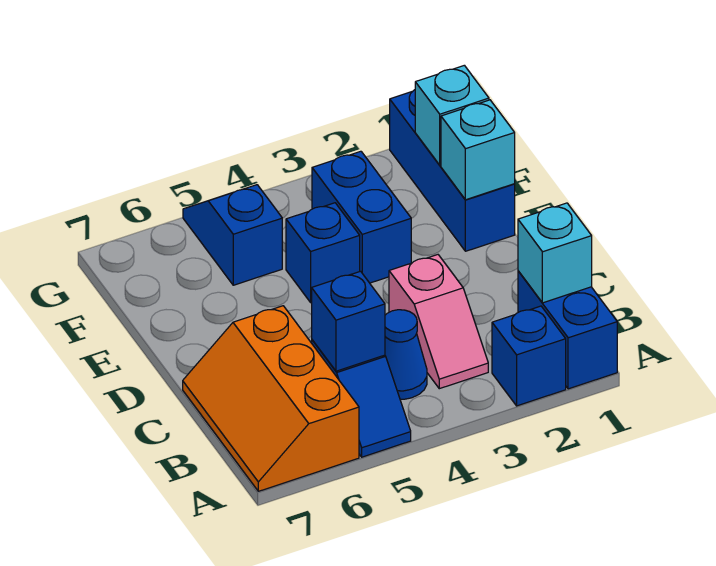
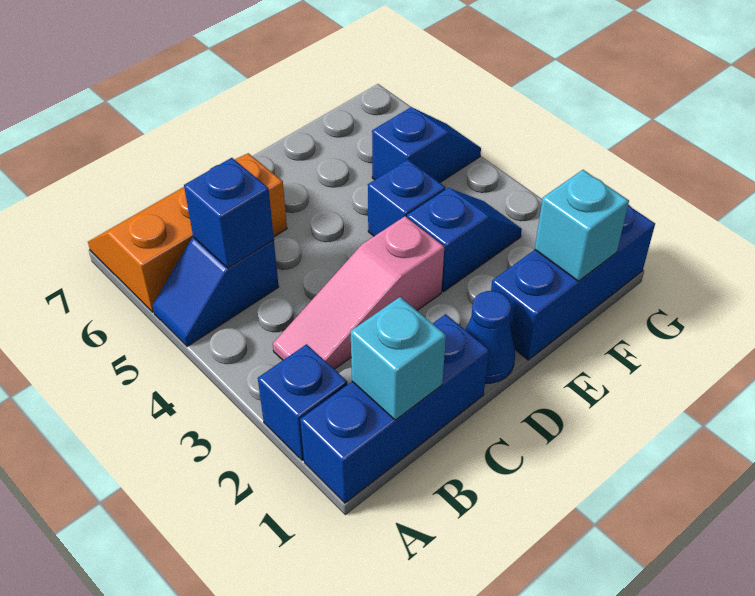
blue brick A1:B1 level 1 -> blue brick A1:C1 level 1
pink slope B3:C3 level 1 top C -> pink slope B3:D3 level 1 top D
blue cone B4 level 1 -> blue cone D1 level 1
cyan brick E1 level 2 -> none
blue brick E3:F3 level 1 -> blue slope E3:F3 level 1 top E

